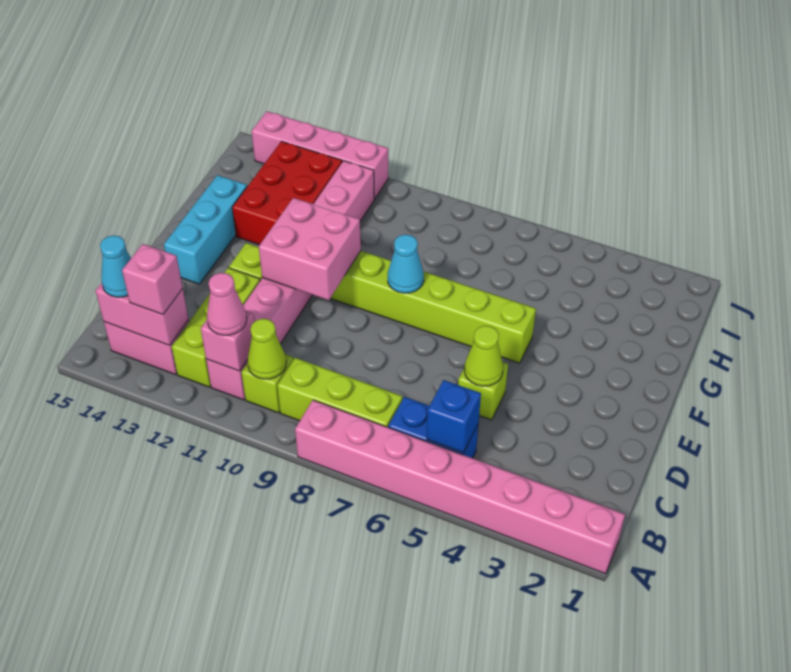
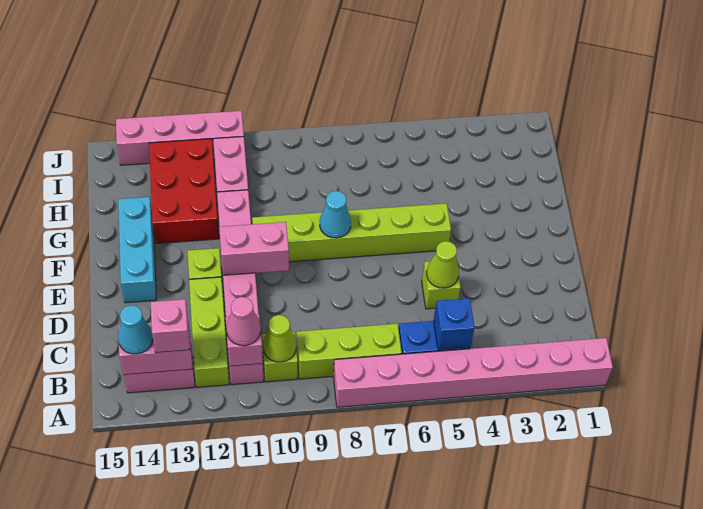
pink brick E10:F11 level 2 -> pink brick E10:E11 level 2

